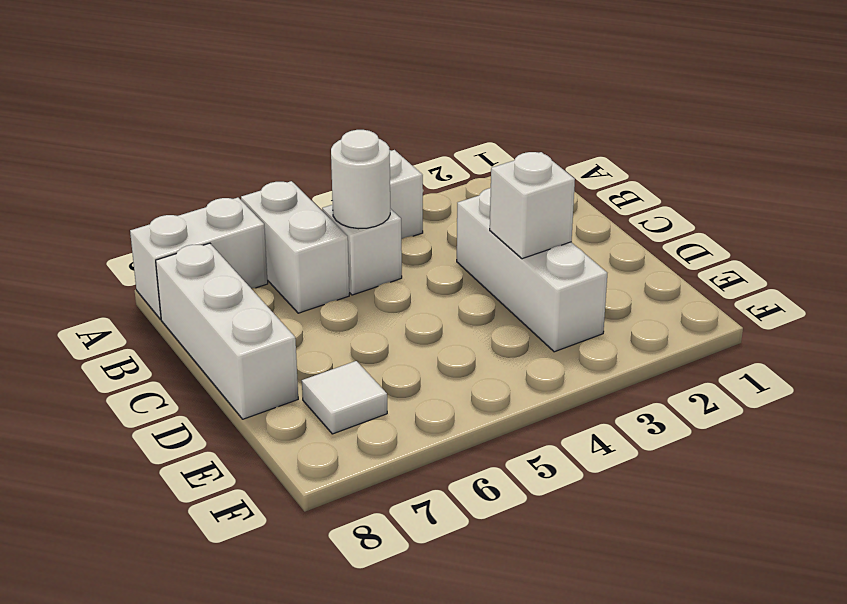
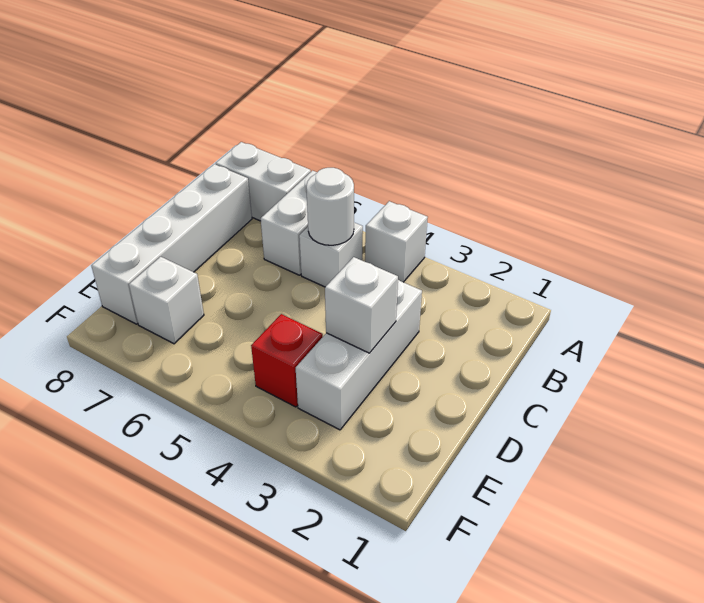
white brick B8:D8 level 1 -> white brick B8:E8 level 1
none -> red brick E4 level 1
white tile E7 level 1 -> white brick E7 level 1

